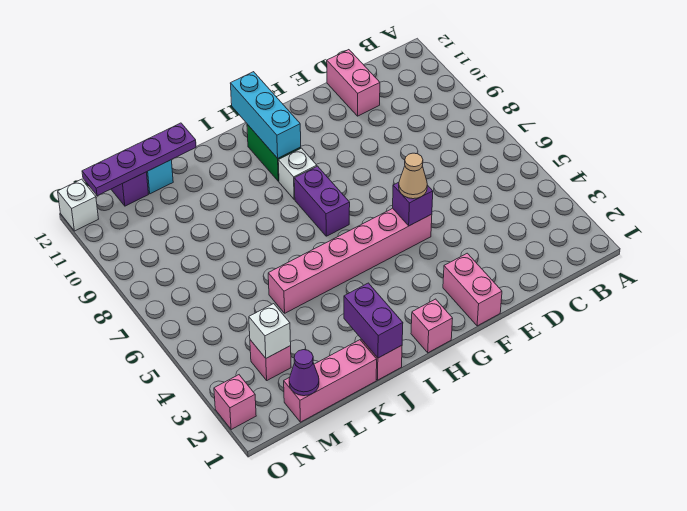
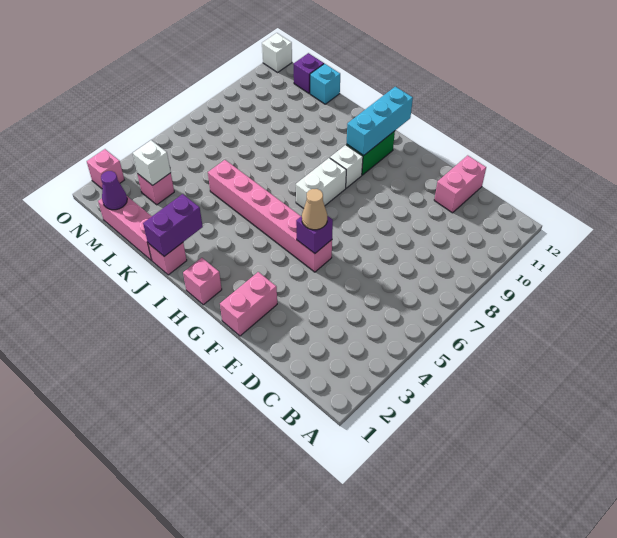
purple brick H7:H8 level 1 -> white brick H7:H8 level 1
purple plate K12:N12 level 2 -> none

